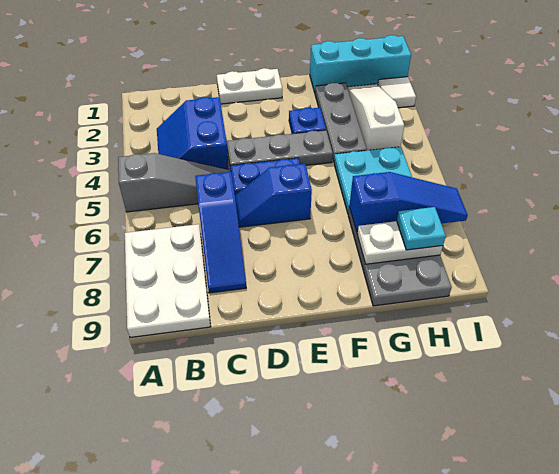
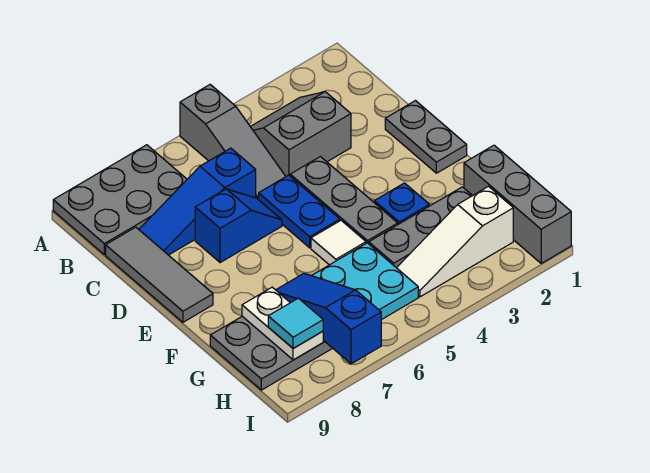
white plate A7:B9 level 1 -> grey plate A7:B9 level 1
blue slope B3:C4 level 1 top C -> grey slope B3:C4 level 1 top C
none -> grey tile C9:E9 level 1
white plate D1:E1 level 1 -> grey plate D1:E1 level 1
blue slope D6:E6 level 1 top E -> blue slope D6:D7 level 1 top 7
cyan brick G1:I1 level 1 -> grey brick G1:I1 level 1
blue slope G7:I7 level 2 top G -> blue slope G7:I7 level 2 top I
white slope H2:H4 level 1 top 4 -> white slope H2:H4 level 1 top 2
cyan plate H8 level 3 -> cyan tile H8 level 3
white tile I2 level 1 -> white tile F5 level 1

